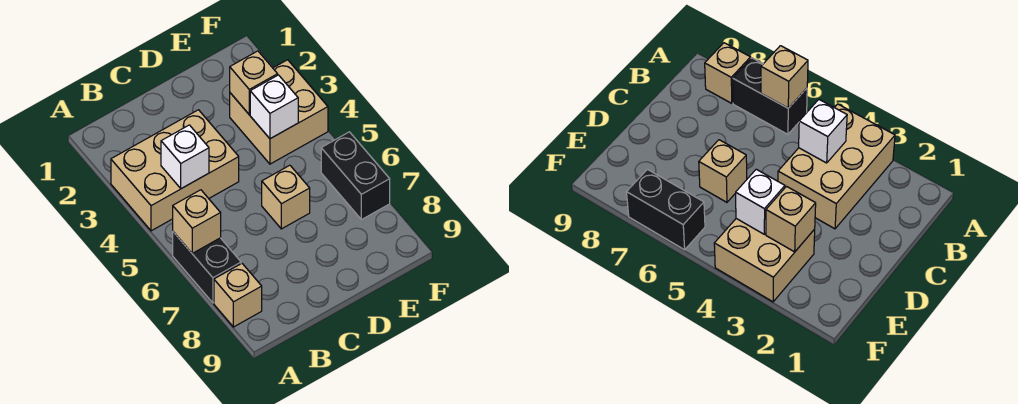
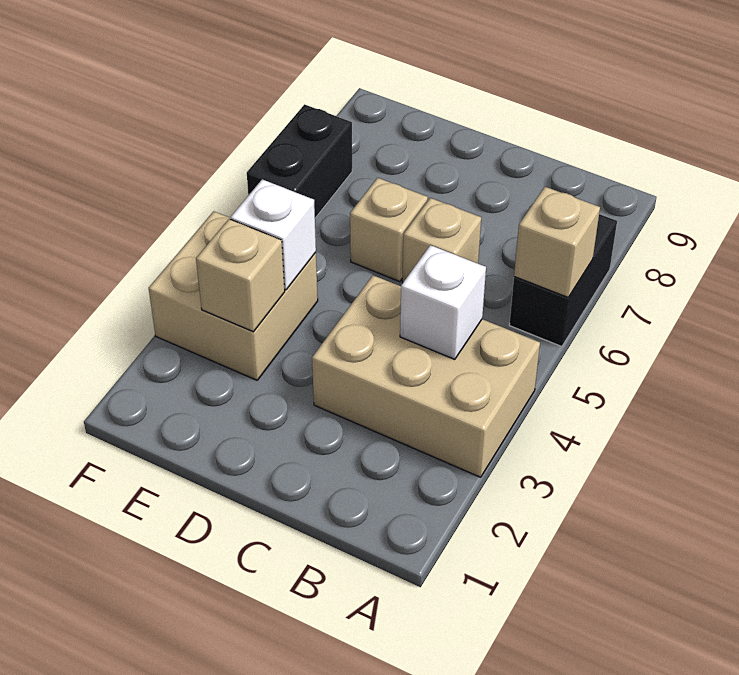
tan brick A8 level 1 -> tan brick C6 level 1

